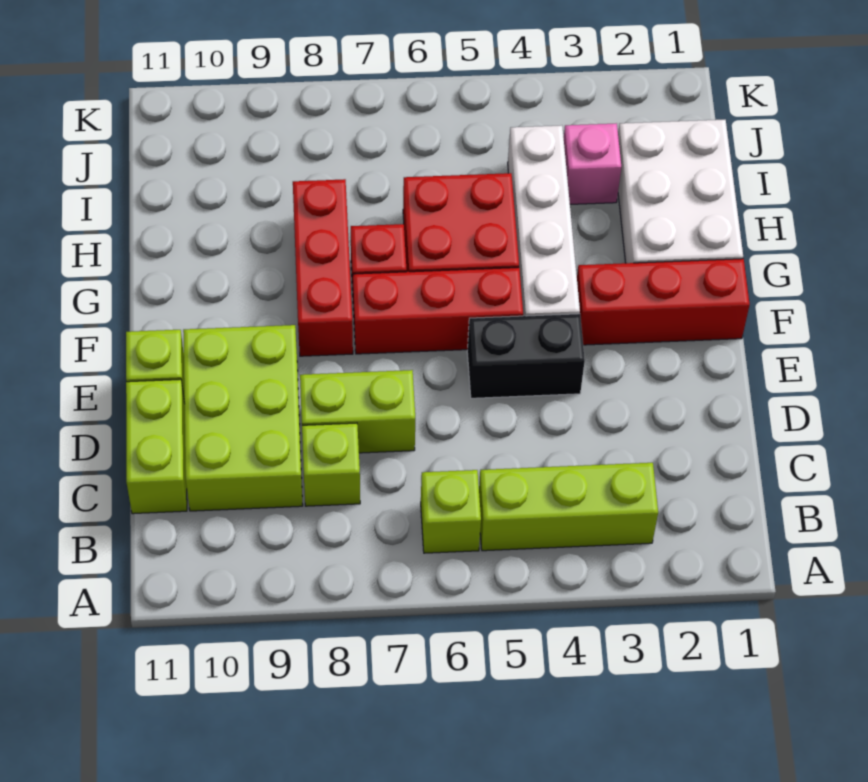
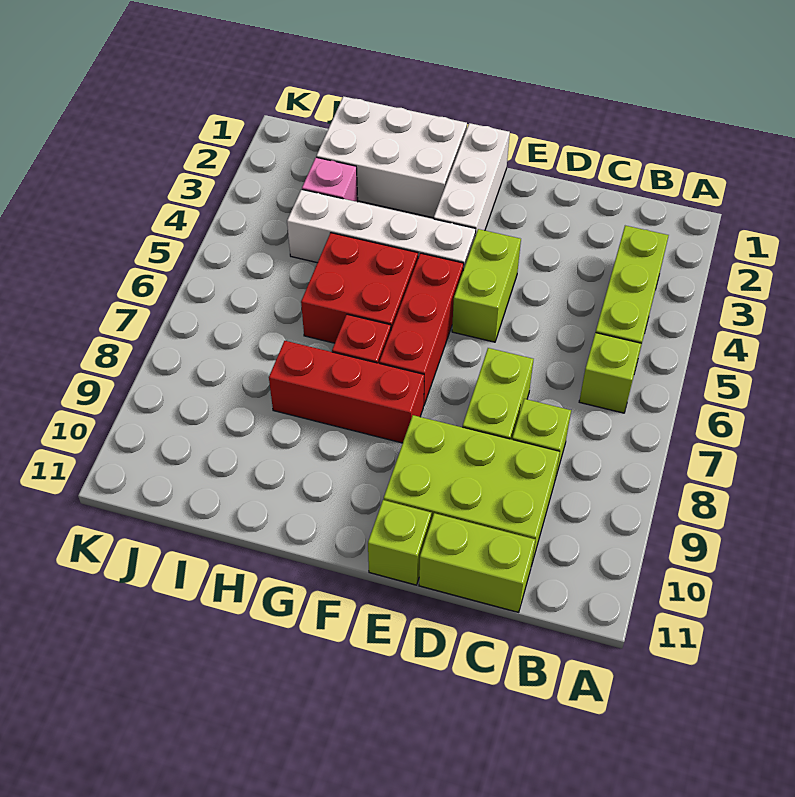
black brick E4:E5 level 1 -> lime brick E4:E5 level 1
red brick F1:F3 level 1 -> white brick F1:F3 level 1

